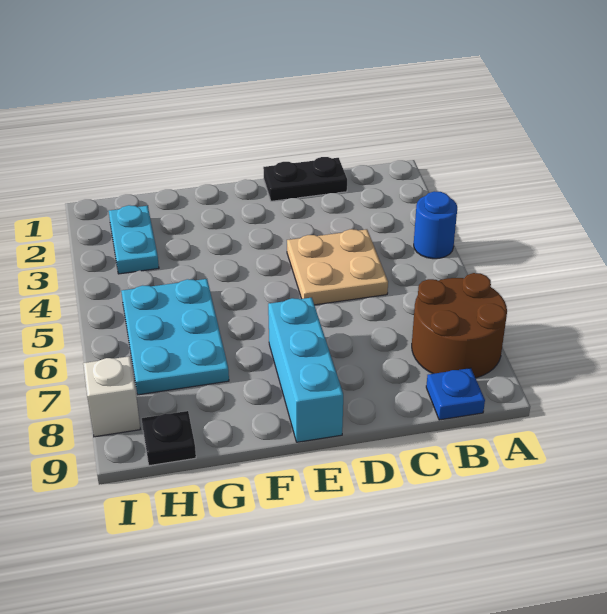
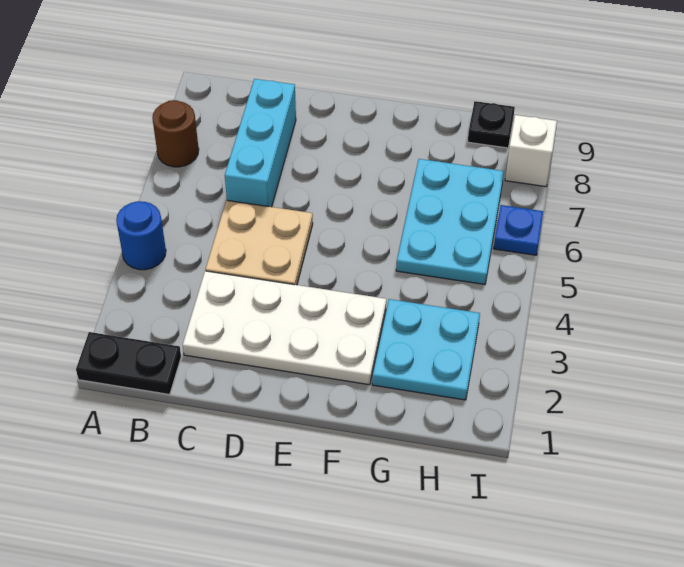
brown round brick A7:B8 level 1 -> brown round brick A7 level 1
blue plate B9 level 1 -> blue plate I6 level 1
black plate C1:D1 level 1 -> black plate A1:B1 level 1
none -> white plate C2:F3 level 1
cyan brick E7:E9 level 1 -> cyan brick C6:C8 level 1
cyan plate H2:H3 level 1 -> cyan plate G2:H3 level 1

